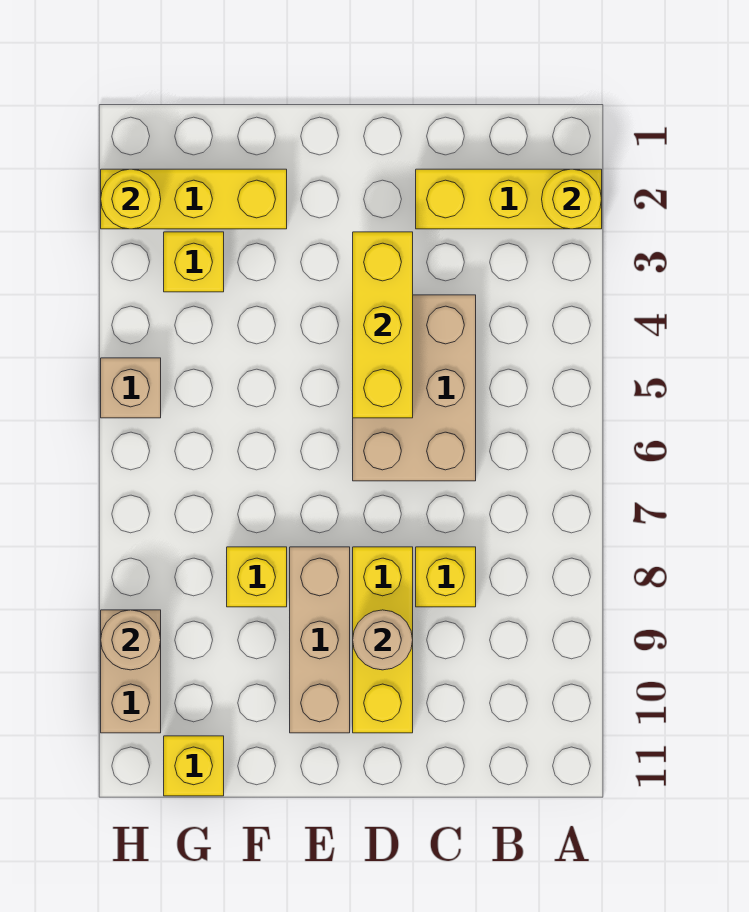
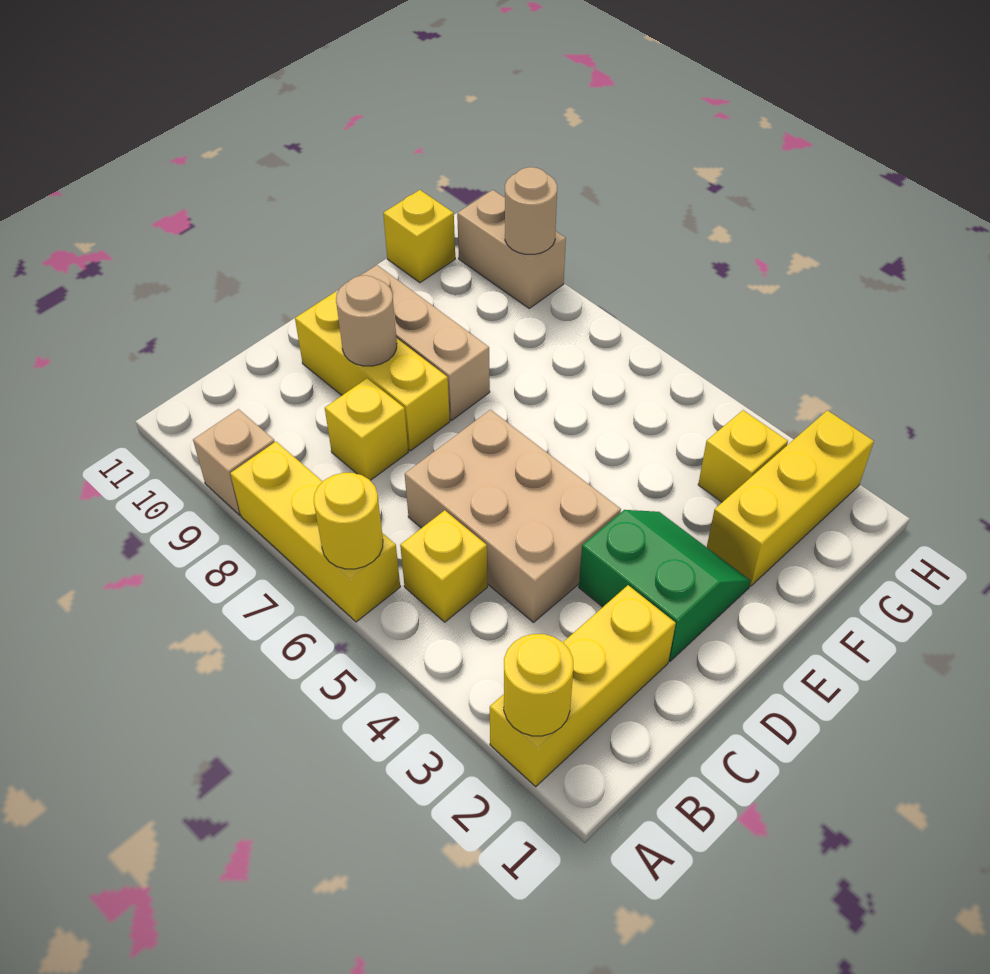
none -> green slope D2:E3 level 1 top D
yellow brick D3:D5 level 2 -> yellow brick A6:A8 level 1
yellow brick F8 level 1 -> yellow brick B5 level 1
yellow round brick H2 level 2 -> yellow round brick A6 level 2
tan brick H5 level 1 -> tan brick A9 level 1

